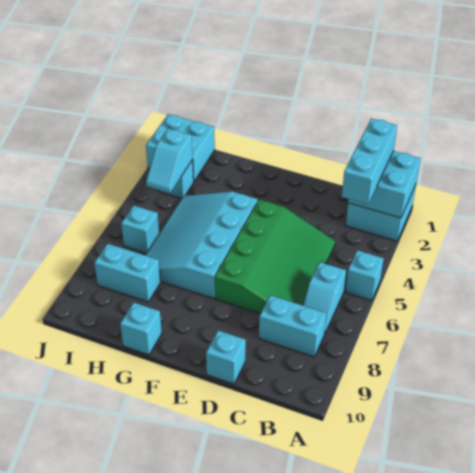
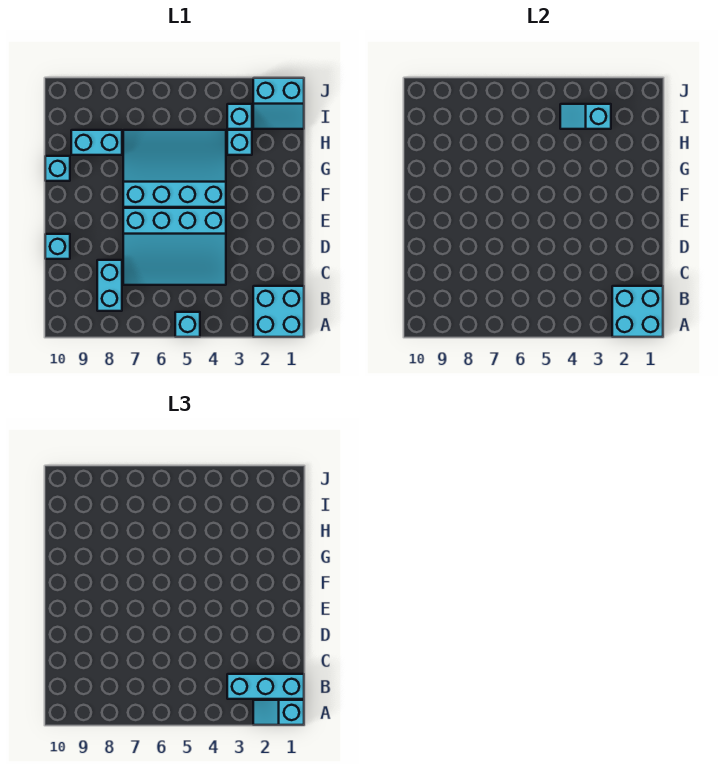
cyan slope B6:B7 level 1 top 6 -> cyan slope A1:A2 level 3 top 1
green slope C4:E7 level 1 top E -> cyan slope C4:E7 level 1 top E
cyan brick H8:I8 level 1 -> cyan brick H8:H9 level 1
cyan brick I1:J2 level 1 -> cyan slope I1:J2 level 1 top J
cyan brick I6 level 1 -> cyan brick H3 level 1

